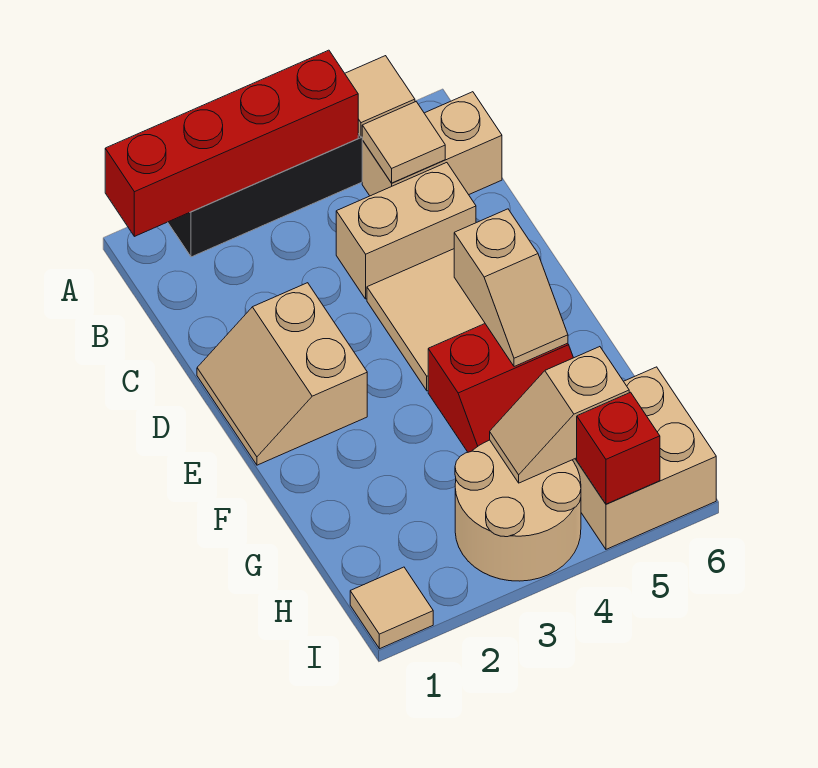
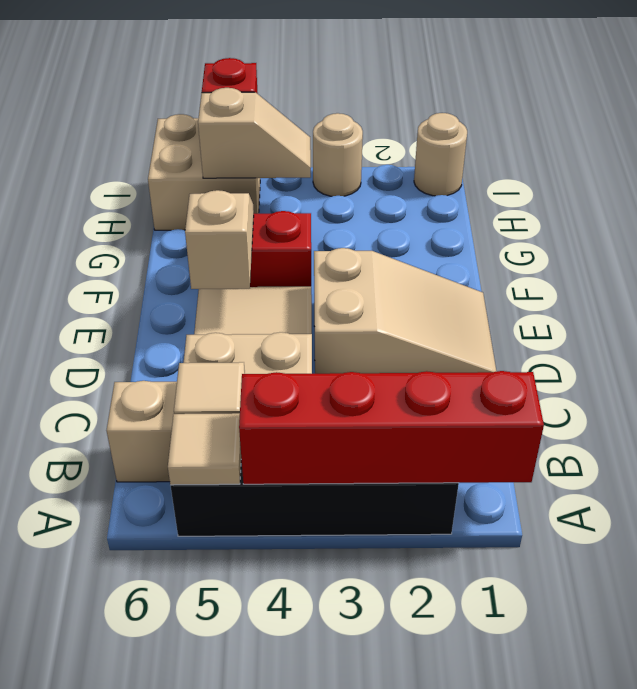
tan slope D1:E2 level 1 top 2 -> tan slope D1:E3 level 1 top 3
tan round brick H3:I4 level 1 -> tan round brick I3 level 1
tan tile I1 level 1 -> tan round brick I1 level 1

